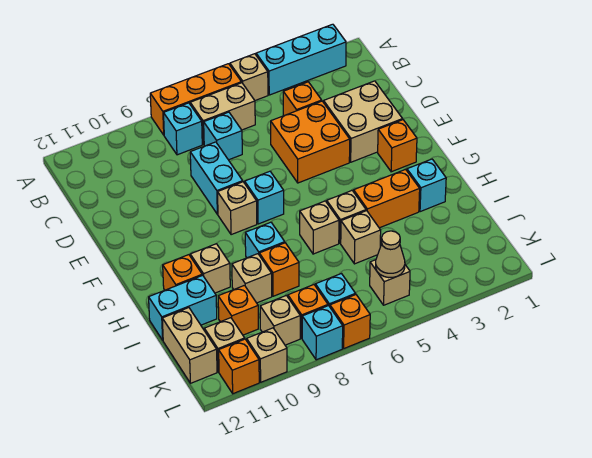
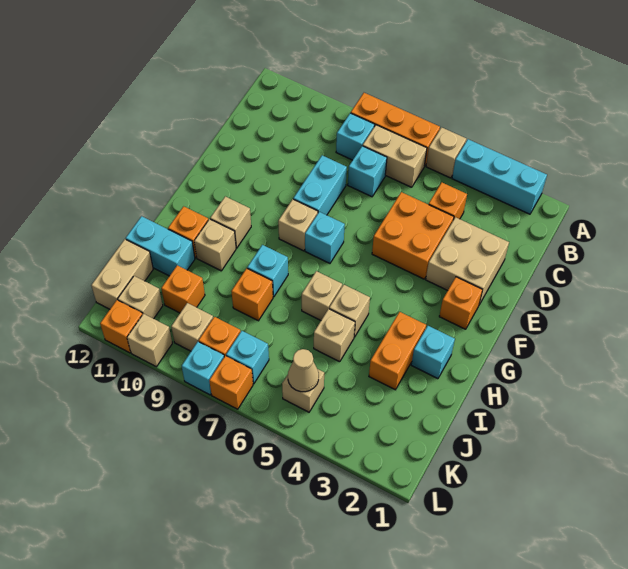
orange brick H3:H4 level 1 -> orange brick H3:I3 level 1
tan brick I9 level 1 -> tan brick G10 level 1

